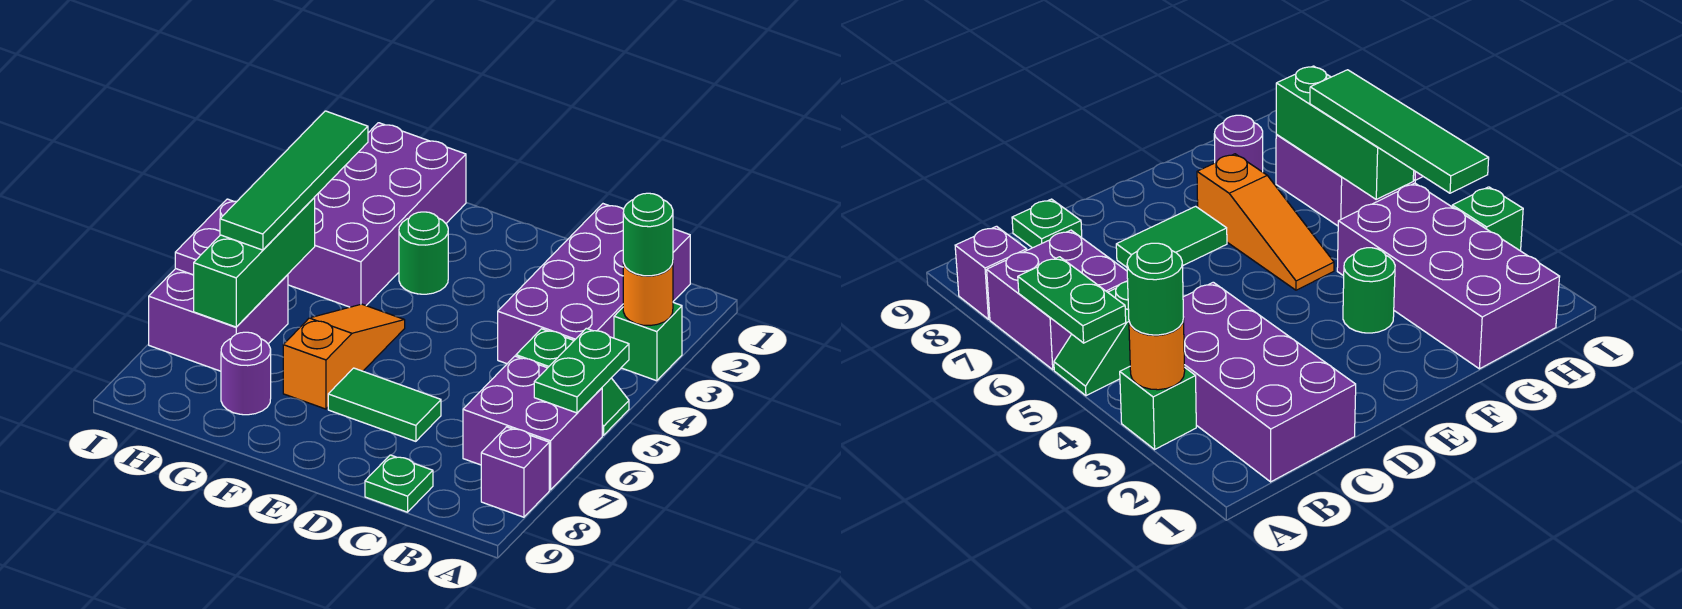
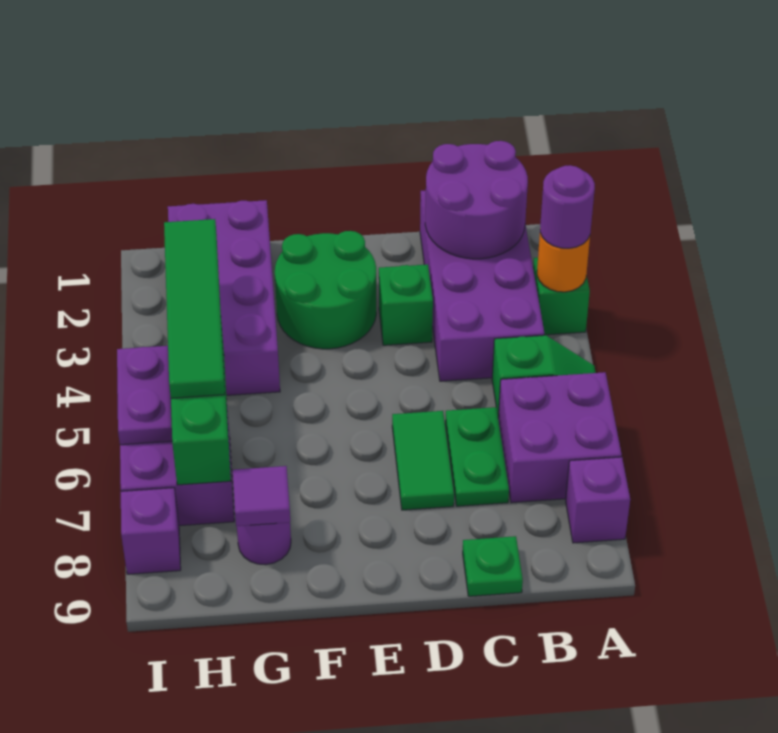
green round brick A3 level 3 -> purple round brick A3 level 3
green plate A5:A6 level 2 -> green plate C6:C7 level 1
none -> purple round brick B1:C2 level 2
green tile D7:E7 level 1 -> green tile D6:D7 level 1
green round brick F3 level 1 -> green round brick E2:F3 level 1
orange slope F5:F7 level 1 top 7 -> none
none -> purple tile G8 level 2
green brick I3 level 1 -> green brick D3 level 1
none -> purple brick I8 level 1

